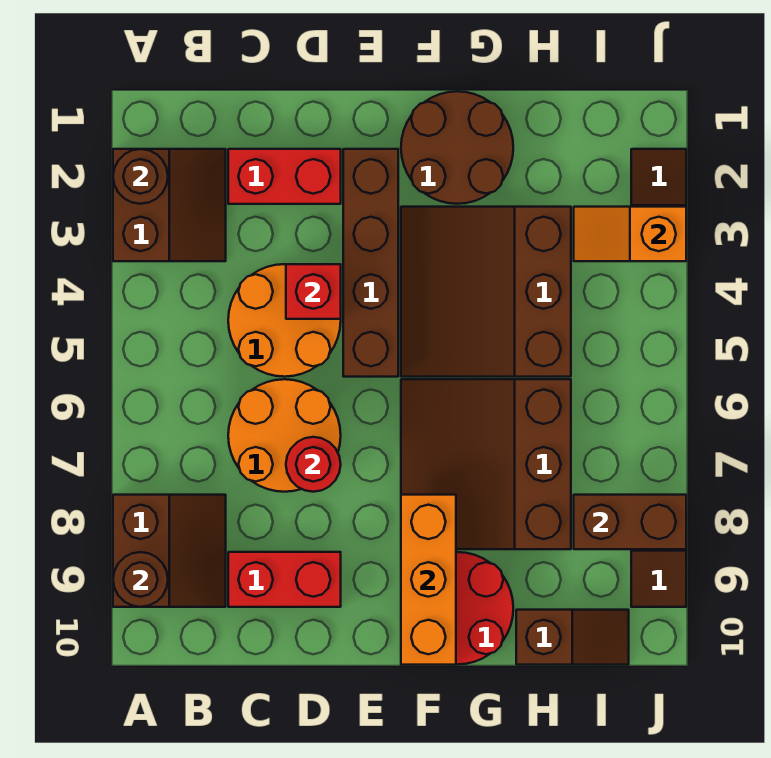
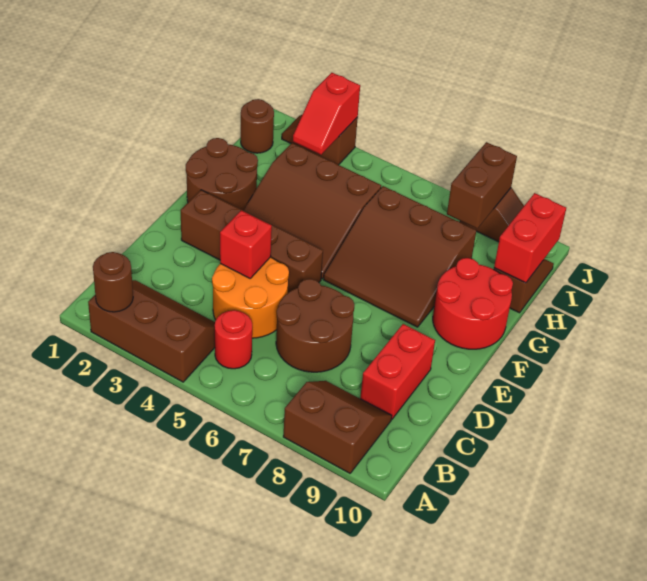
brown slope A2:B3 level 1 top A -> brown slope A2:B4 level 1 top A
brown round brick A9 level 2 -> brown round brick I1 level 1
red brick C2:D2 level 1 -> red brick H10:I10 level 2
orange round brick C6:D7 level 1 -> brown round brick C6:D7 level 1
red round brick D7 level 2 -> red round brick B5 level 1
orange brick F8:F10 level 2 -> none
orange slope I3:J3 level 2 top J -> red slope I3:J3 level 2 top J

